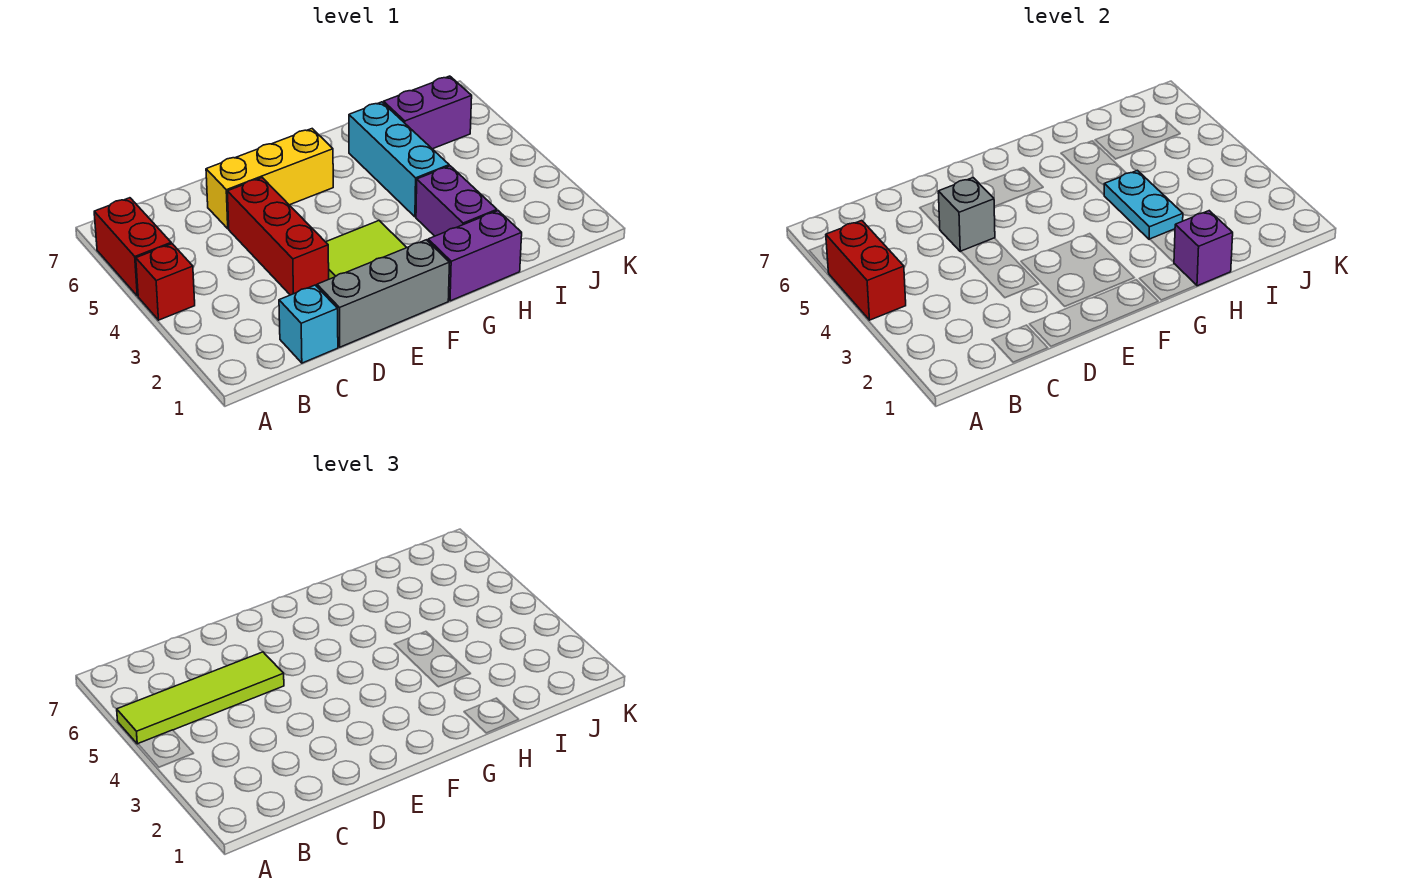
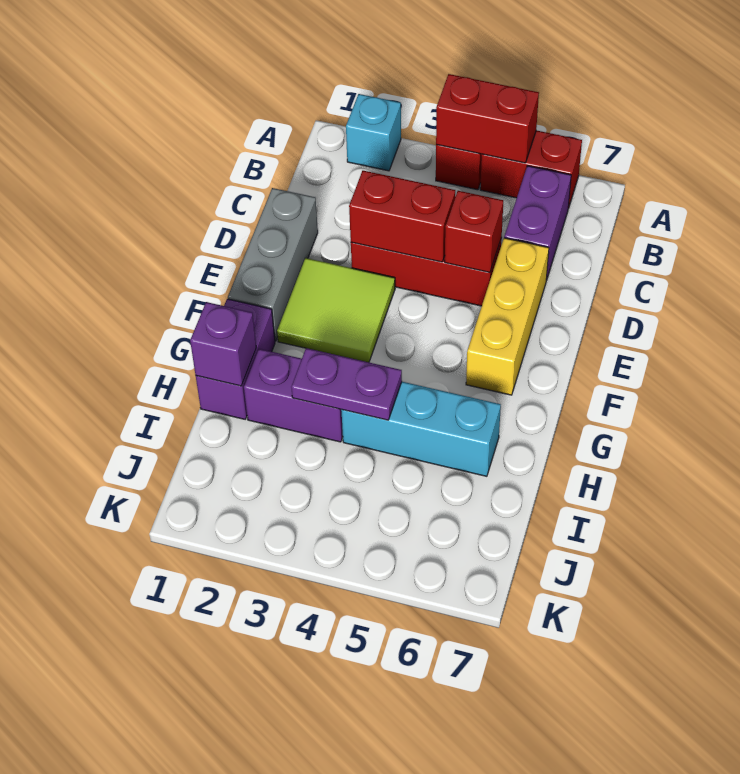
lime tile A5:D5 level 3 -> none
cyan brick C1 level 1 -> cyan brick A2 level 1
none -> red brick D3:D4 level 2
grey brick D5 level 2 -> red brick D5 level 2
cyan plate H3:H4 level 2 -> purple plate H3:H4 level 2
purple brick I6:J6 level 1 -> purple brick B6:C6 level 1

